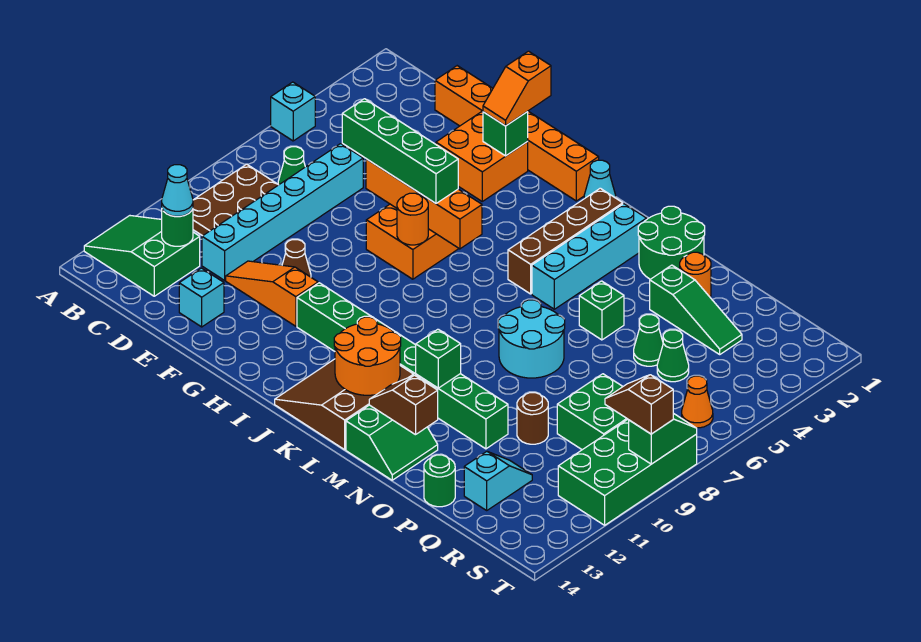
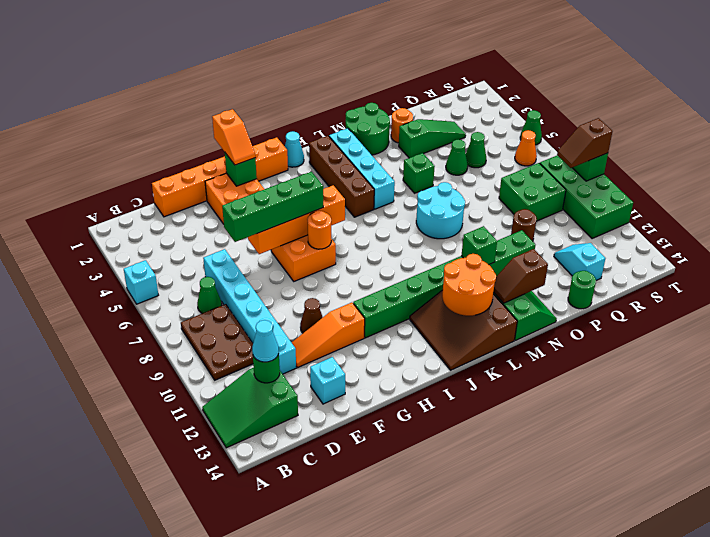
none -> green cone T5 level 1

